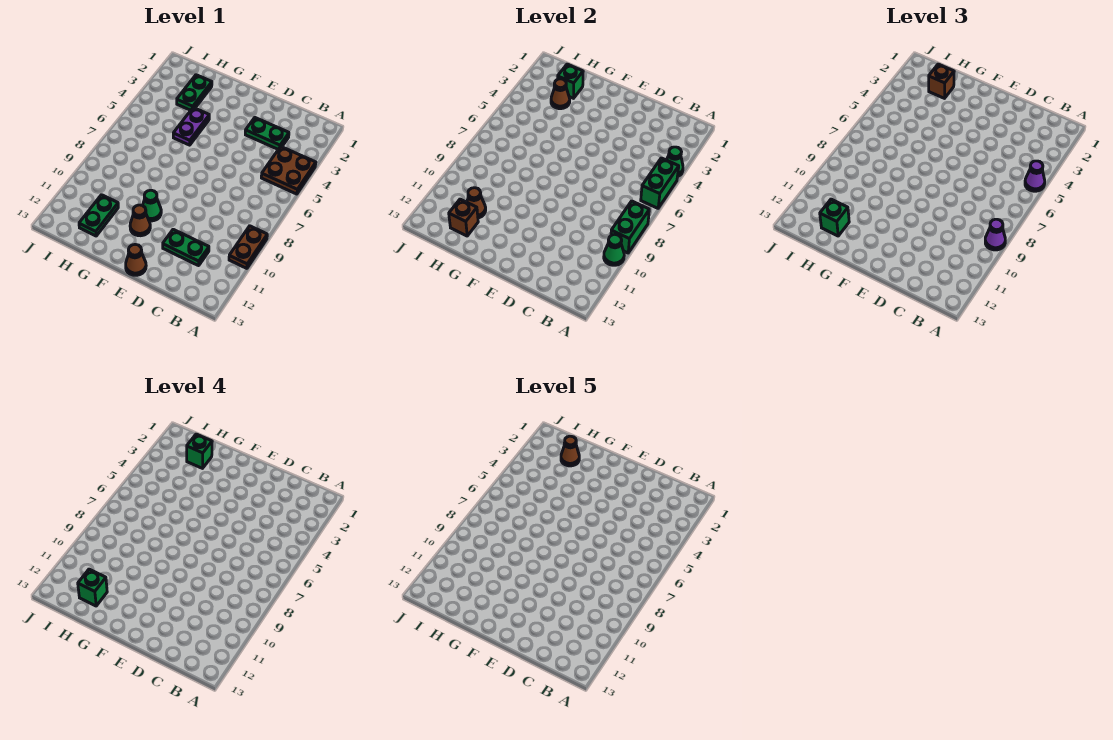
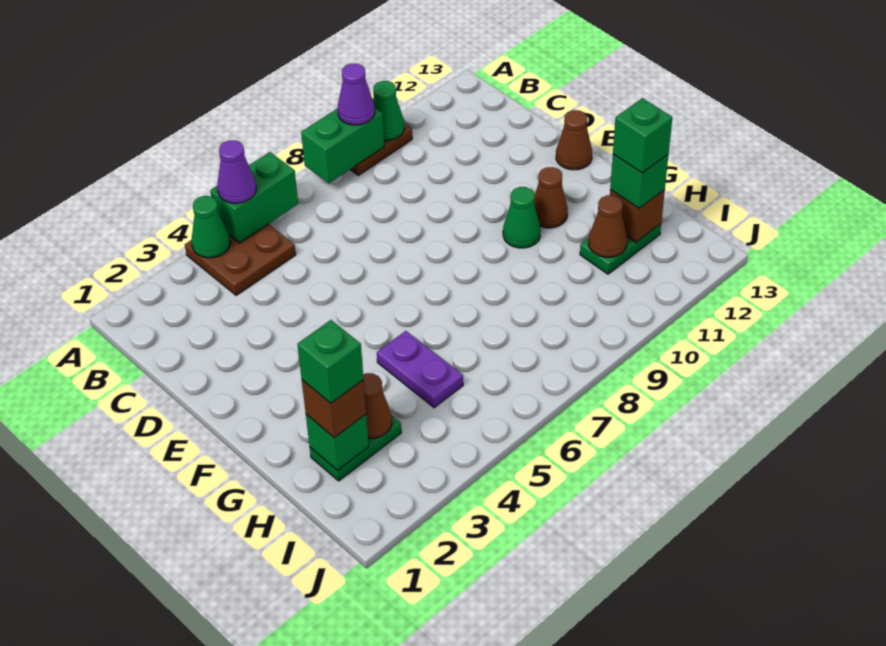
green plate C3:D3 level 1 -> none
green plate C11:D11 level 1 -> none
purple plate G4:G5 level 1 -> purple plate G5:H5 level 1
brown cone H2 level 5 -> none

